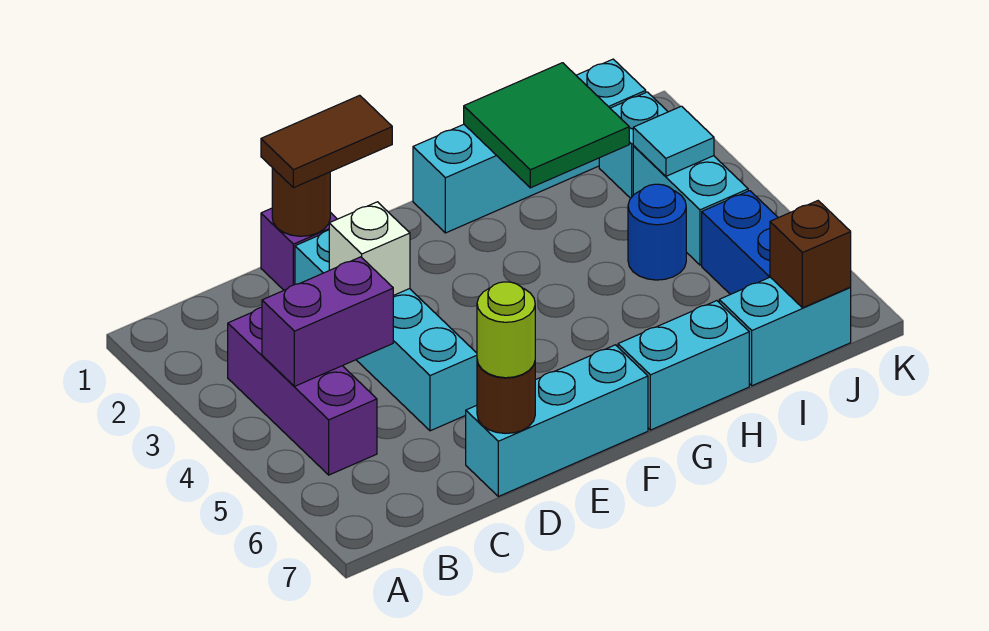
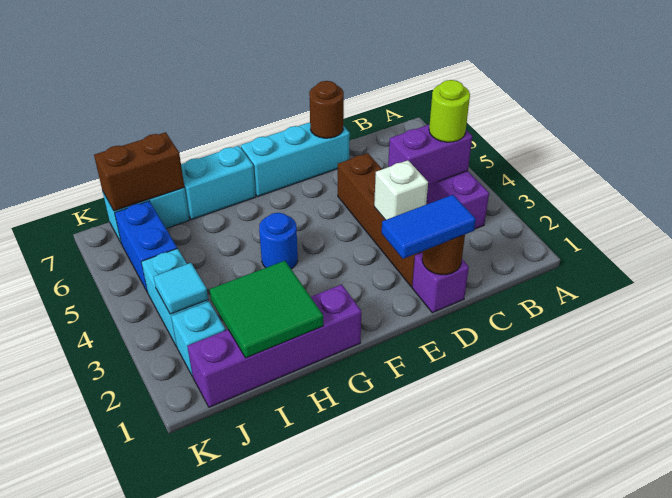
brown tile D1:E1 level 3 -> blue tile D1:E1 level 3
cyan brick D2:D5 level 1 -> brown brick D2:D5 level 1
lime round brick D7 level 3 -> lime round brick B4 level 3
cyan brick G1:J1 level 1 -> purple brick G1:J1 level 1
blue round brick I4 level 1 -> blue round brick G4 level 1
brown brick J7 level 2 -> brown brick I7:J7 level 2

